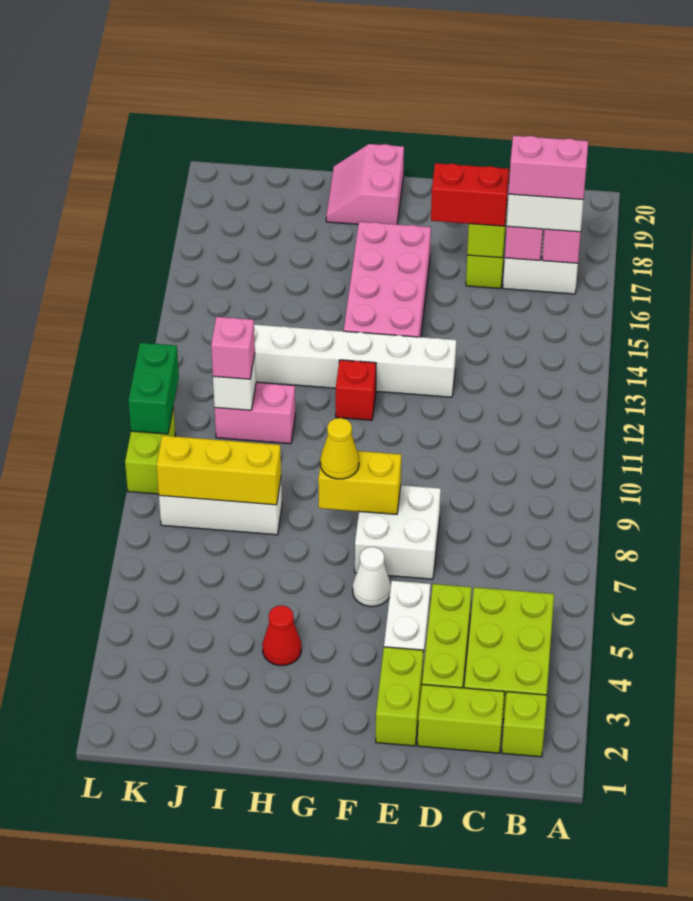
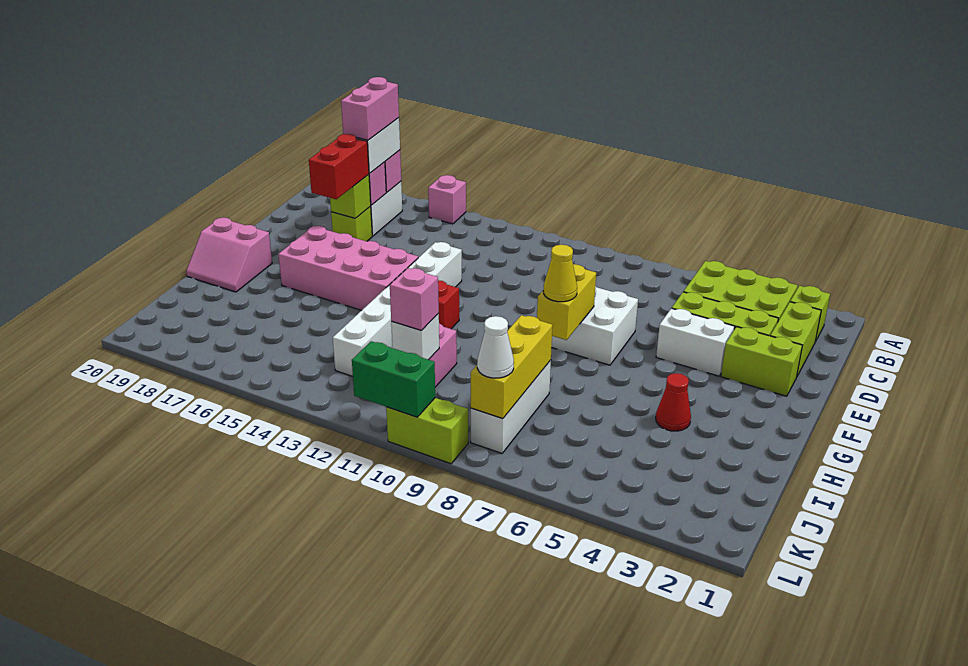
none -> pink brick A15 level 1
white cone F6 level 1 -> white cone K8 level 3

